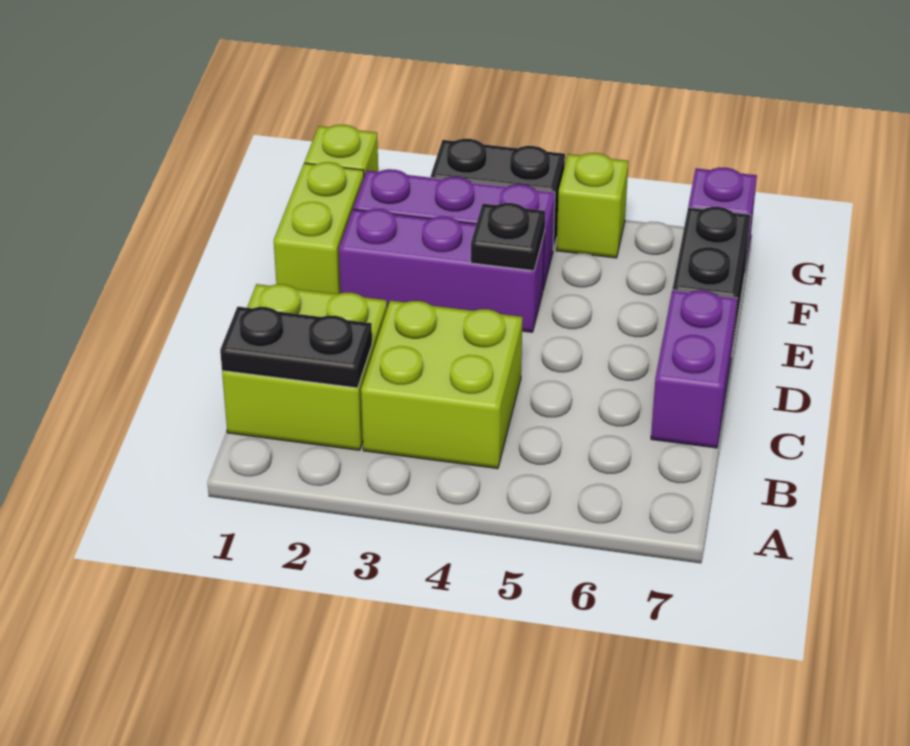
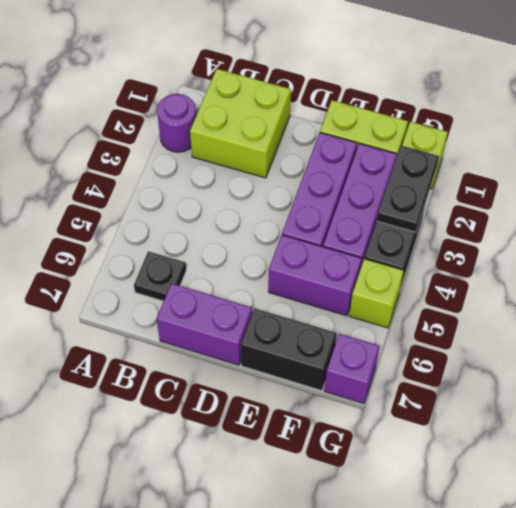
none -> purple round brick A2 level 1
black plate B1:B2 level 2 -> black plate G2:G3 level 2
lime brick B3:C4 level 1 -> none
black plate E4 level 2 -> black plate B6 level 1
none -> purple brick E5:F5 level 1

